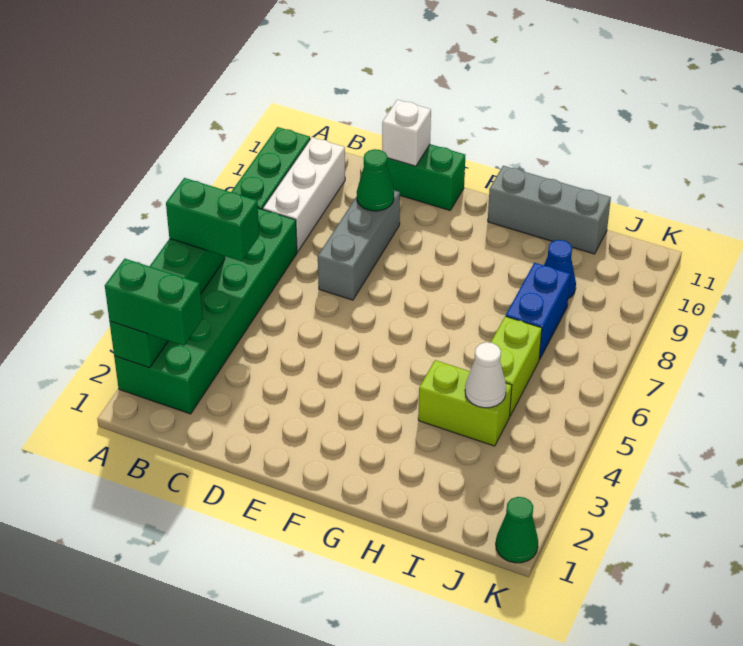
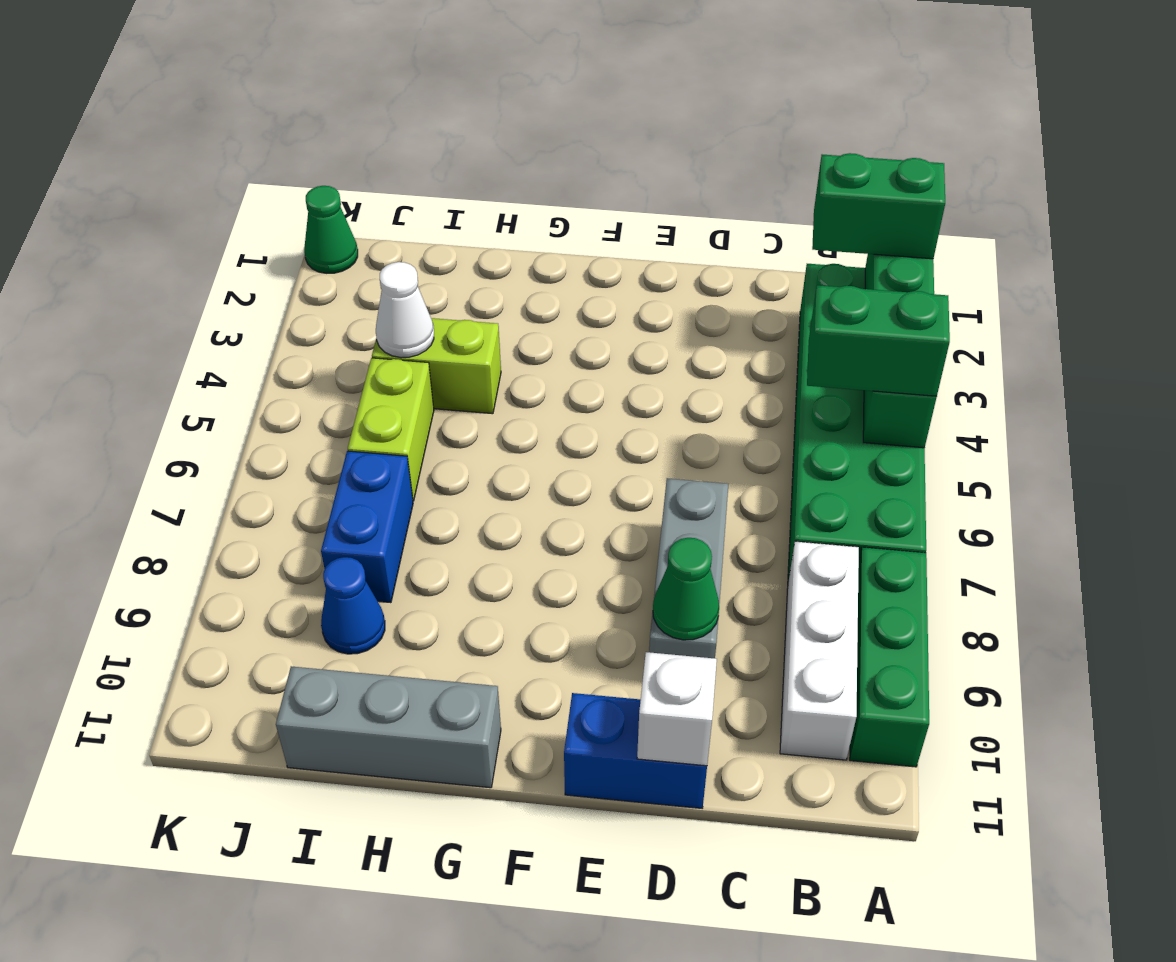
green brick D11:E11 level 1 -> blue brick D11:E11 level 1

